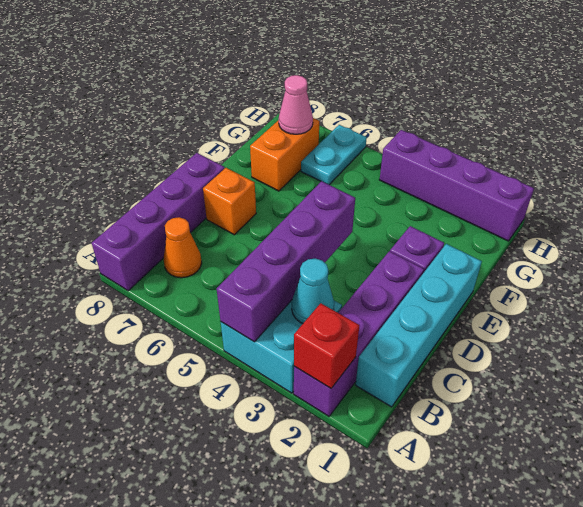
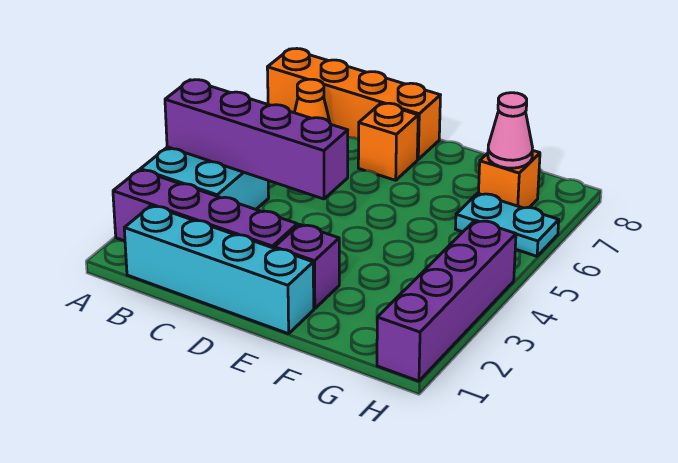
red brick A2 level 2 -> none
purple brick A8:D8 level 1 -> orange brick A8:D8 level 1
cyan cone B3 level 2 -> none
orange brick F7:G7 level 1 -> orange brick G7 level 1

